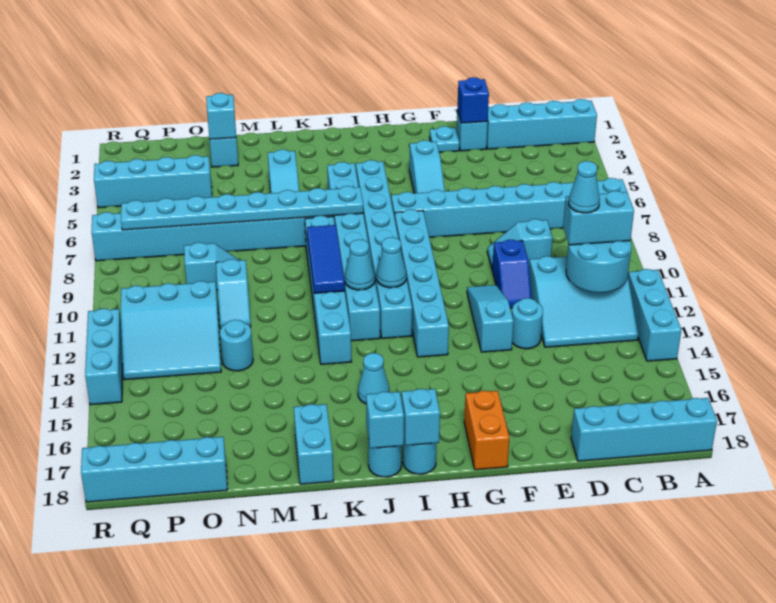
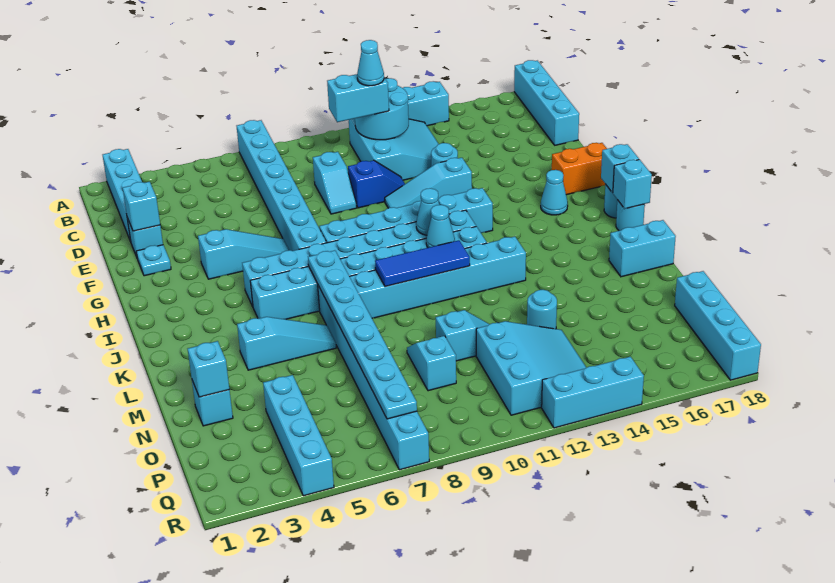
cyan brick B11:C11 level 3 -> cyan brick C10:C11 level 3
blue brick E2 level 2 -> cyan brick E2 level 2
cyan cone J15 level 1 -> cyan cone H16 level 1

